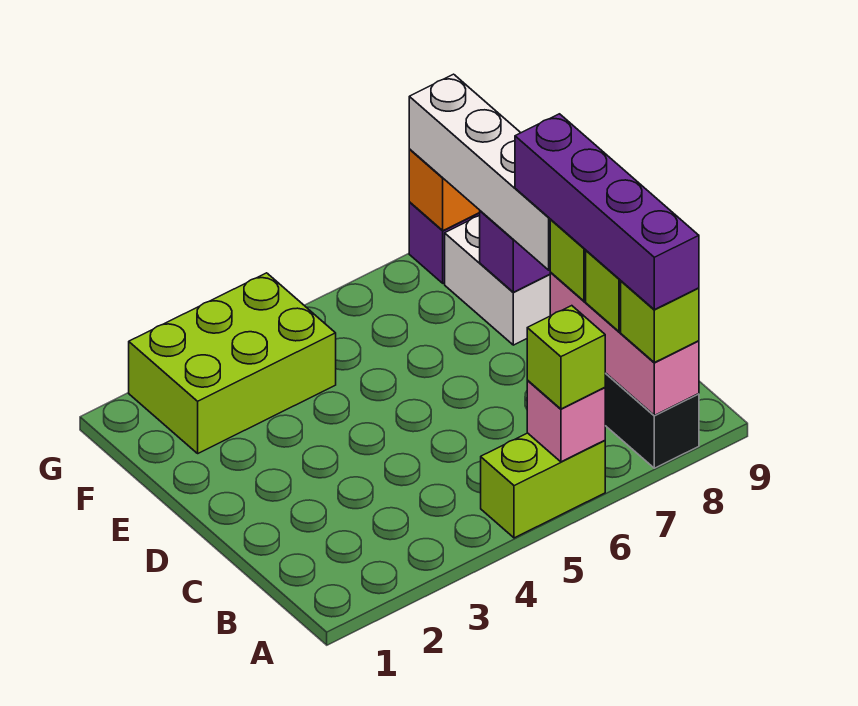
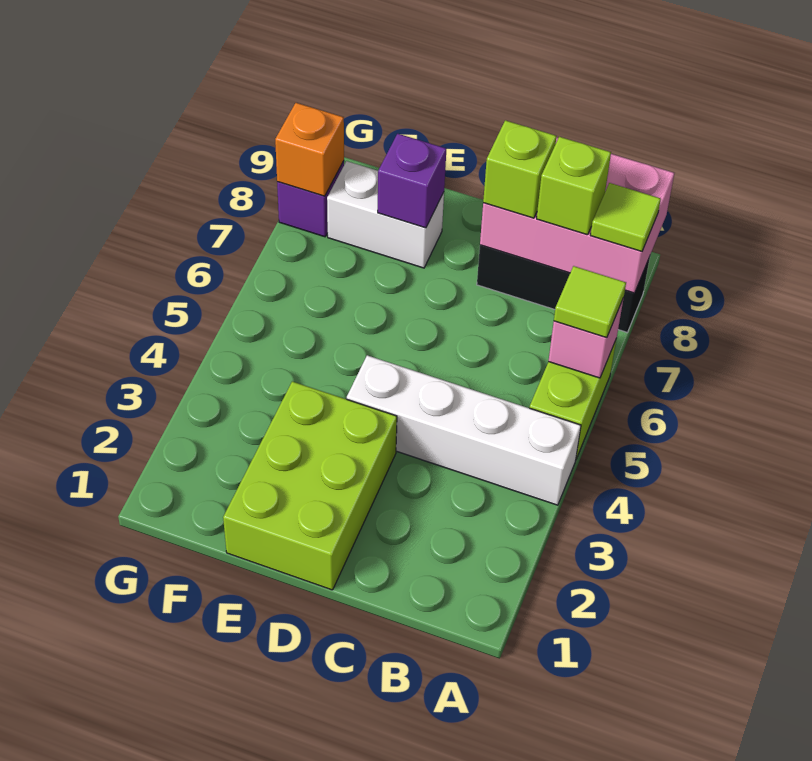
lime brick A6 level 3 -> lime tile A6 level 3
pink brick A8:C8 level 2 -> pink brick A8:C9 level 2
lime brick A8 level 3 -> lime tile A8 level 3
purple brick A8:D8 level 4 -> none
white brick D8:G8 level 3 -> white brick A4:D4 level 1
lime brick F2:G4 level 1 -> lime brick D1:E3 level 1

